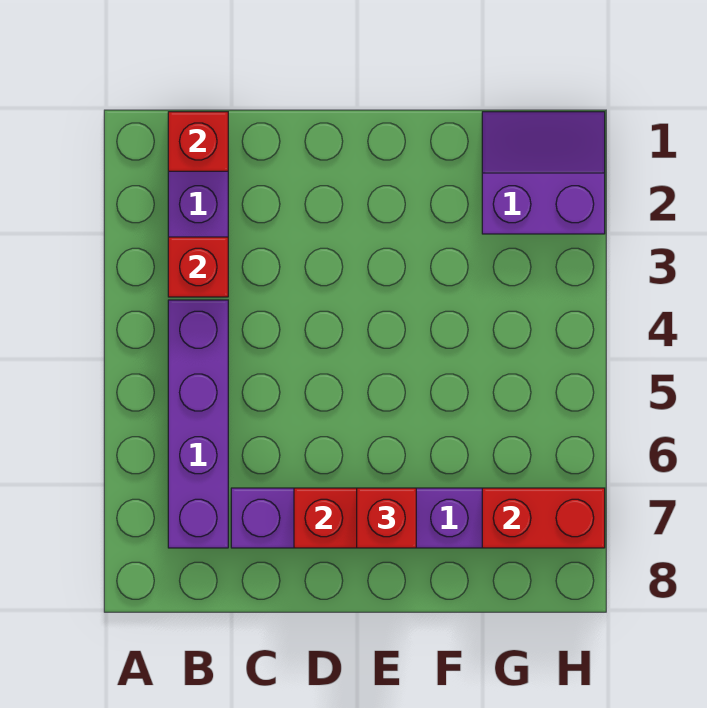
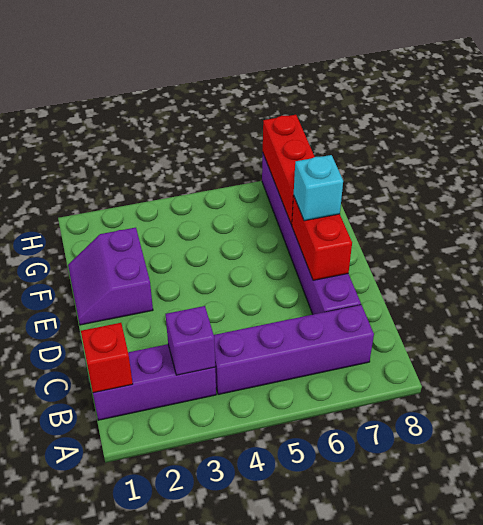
red brick B3 level 2 -> purple brick B3 level 2
red brick E7 level 3 -> cyan brick E7 level 3
purple slope G1:H2 level 1 top 2 -> purple slope E1:F2 level 1 top 2
red brick G7:H7 level 2 -> red brick F7:H7 level 2

